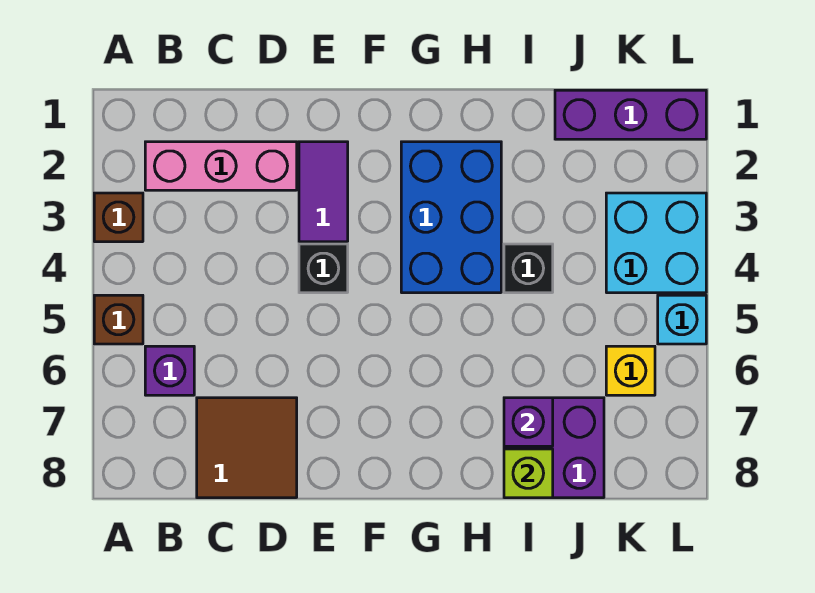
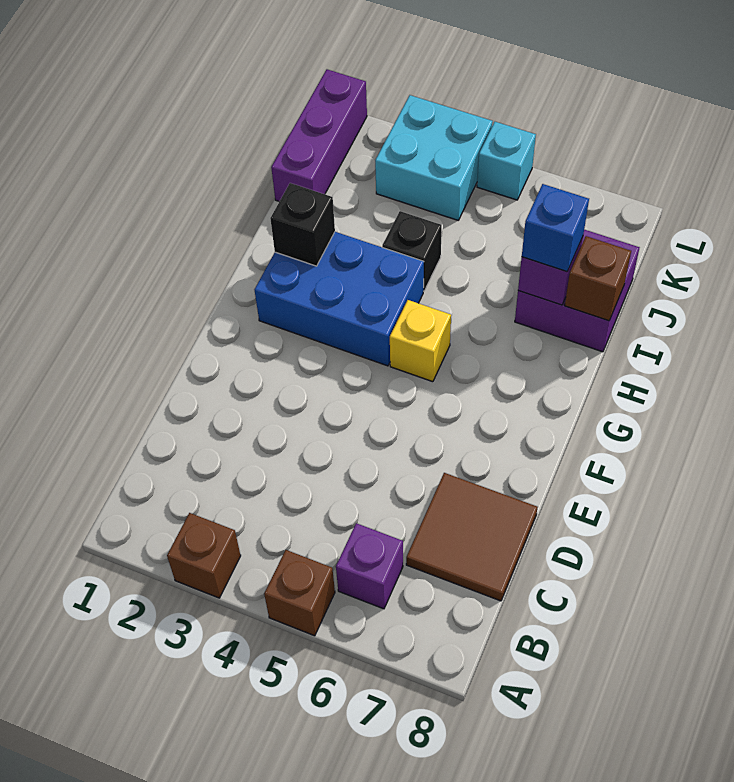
pink brick B2:D2 level 1 -> none
purple tile E2:E3 level 1 -> none
black brick E4 level 1 -> black brick H2 level 2
none -> blue brick I7 level 3
lime brick I8 level 2 -> brown brick I8 level 2
yellow brick K6 level 1 -> yellow brick G5 level 1

